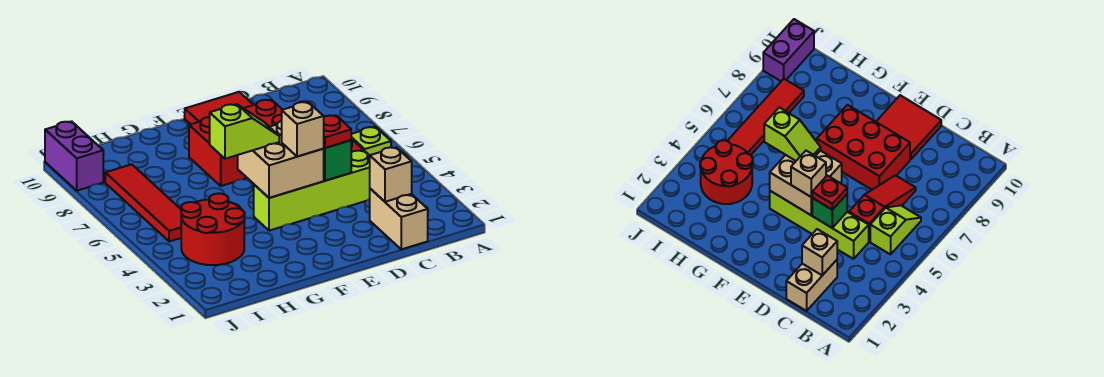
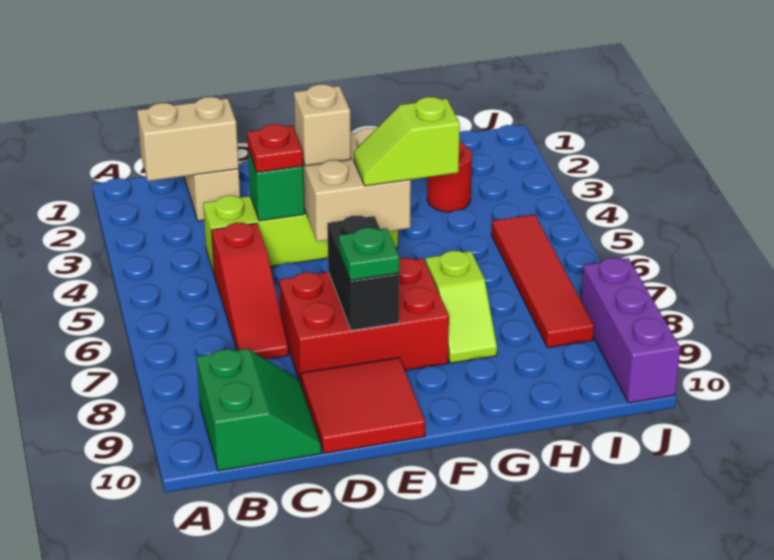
lime slope B5:B6 level 1 top 5 -> lime slope G7:G8 level 1 top 7
none -> green slope B9:C10 level 1 top B
tan brick C2 level 2 -> tan brick B2:C2 level 2
none -> black brick E7:E8 level 2
none -> green plate E8 level 3
red round brick H3:I4 level 1 -> red round brick H3 level 1
purple brick J9:J10 level 1 -> purple brick J8:J10 level 1

